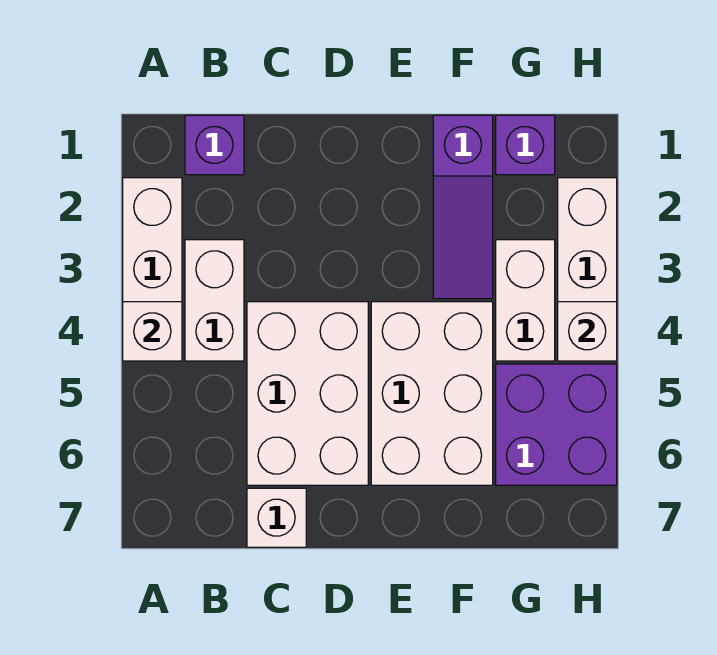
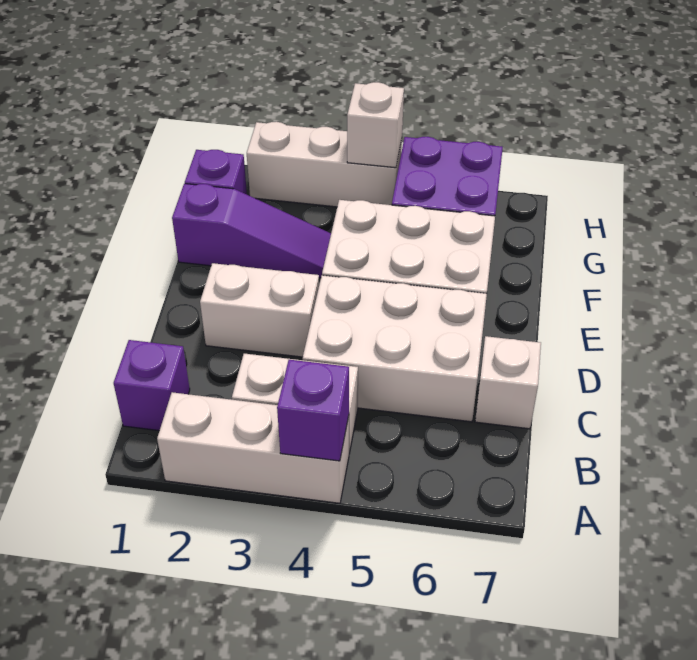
white brick A4 level 2 -> purple brick A4 level 2
white brick G3:G4 level 1 -> white brick D2:D3 level 1

